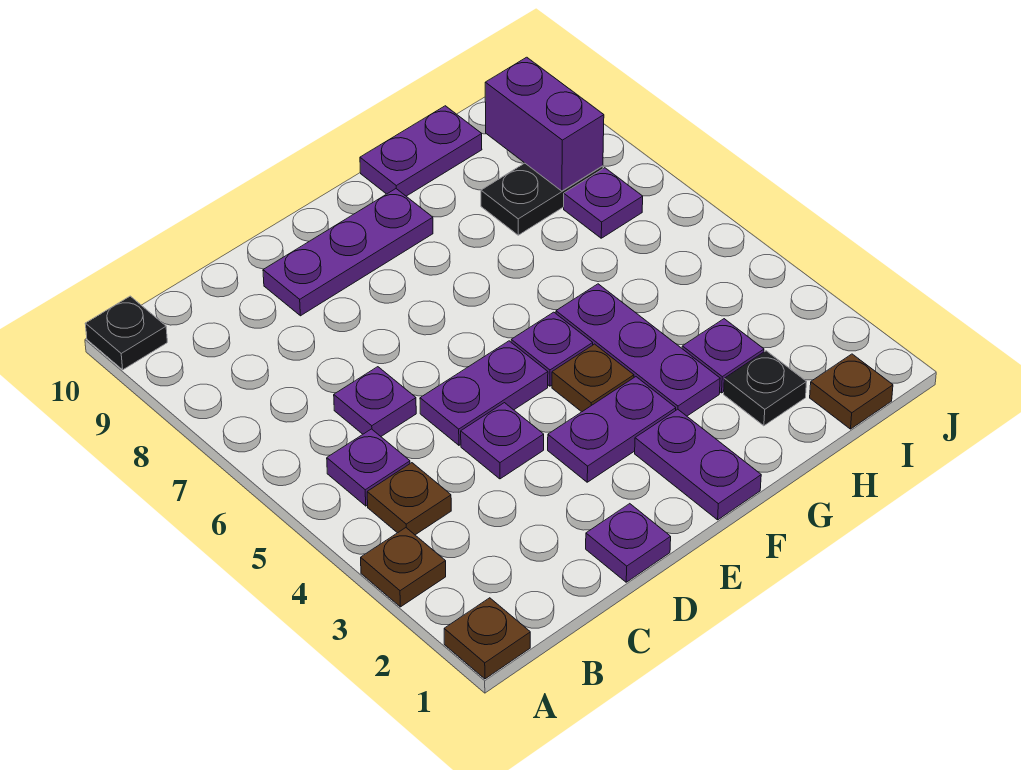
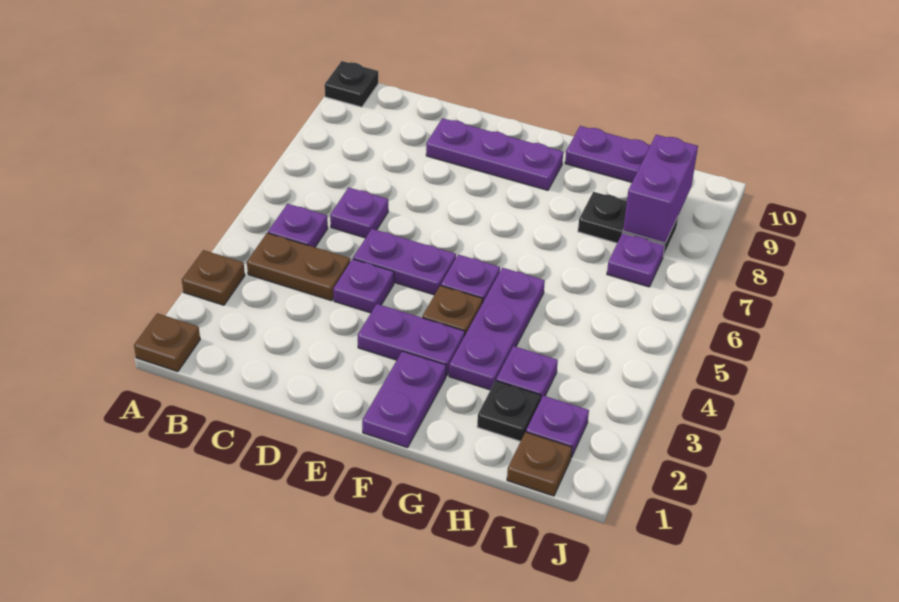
brown plate B4 level 1 -> brown plate B4:C4 level 1
purple plate D1 level 1 -> purple plate I2 level 1

